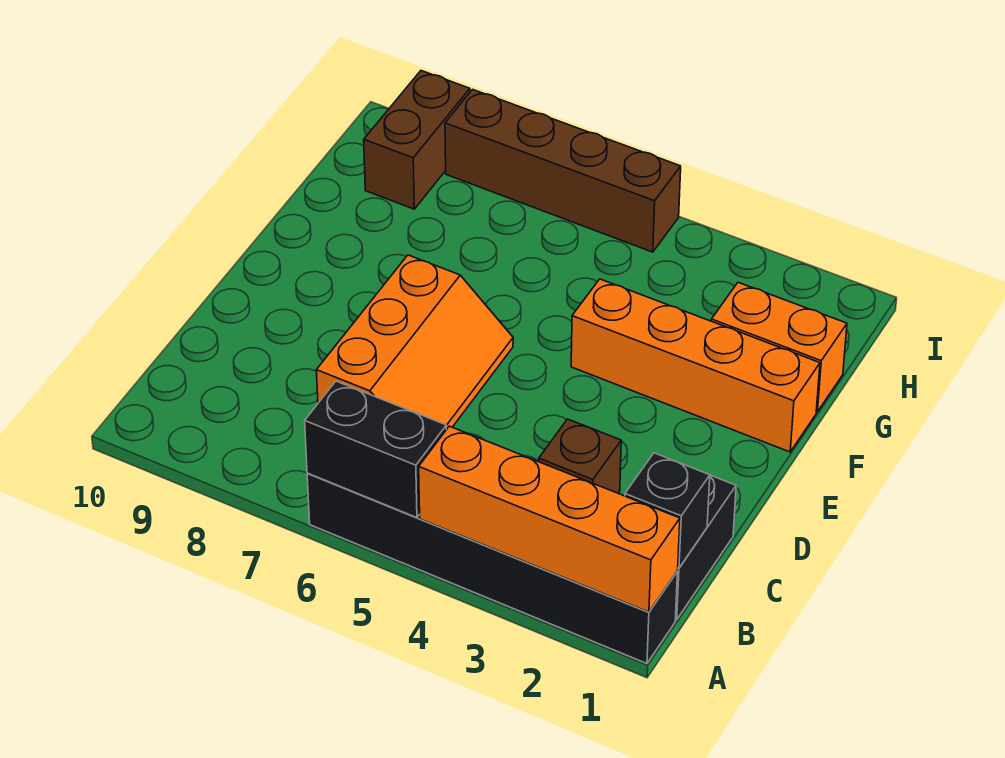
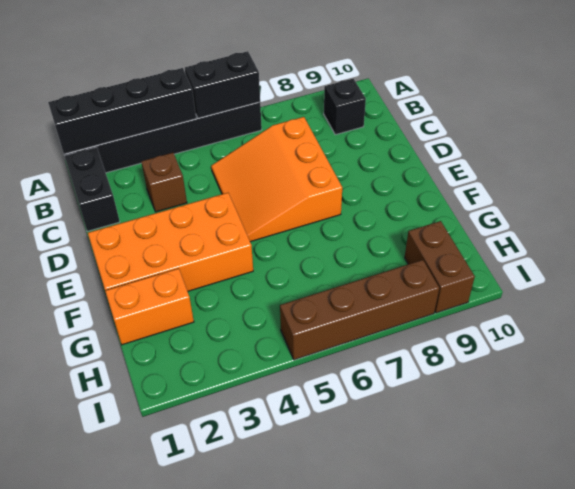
orange brick A1:A4 level 2 -> black brick A1:A4 level 2
black brick B1 level 2 -> black brick B9 level 1
orange slope C6:E7 level 1 top 7 -> orange slope C5:E7 level 1 top 7
orange brick F1:F4 level 1 -> orange brick E1:F4 level 1

